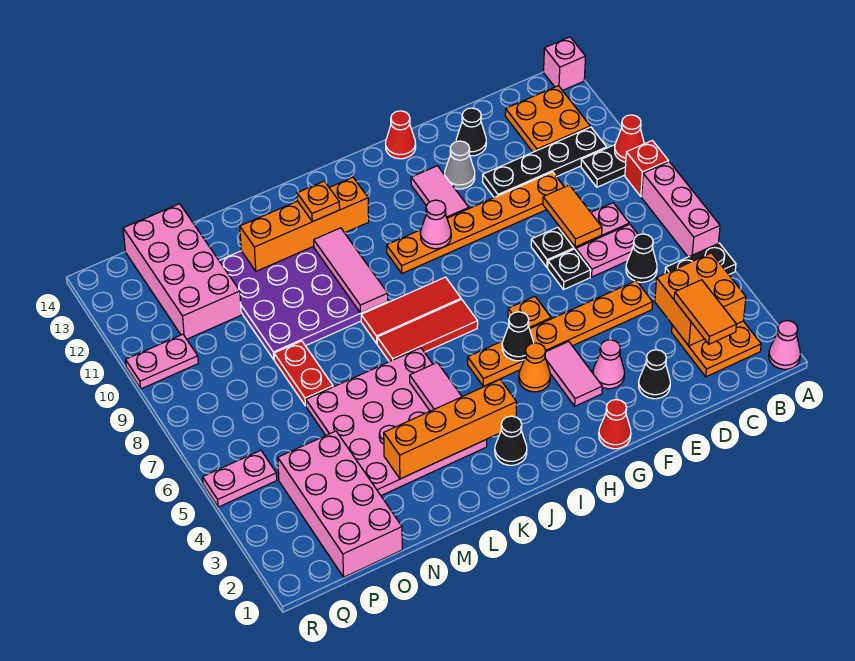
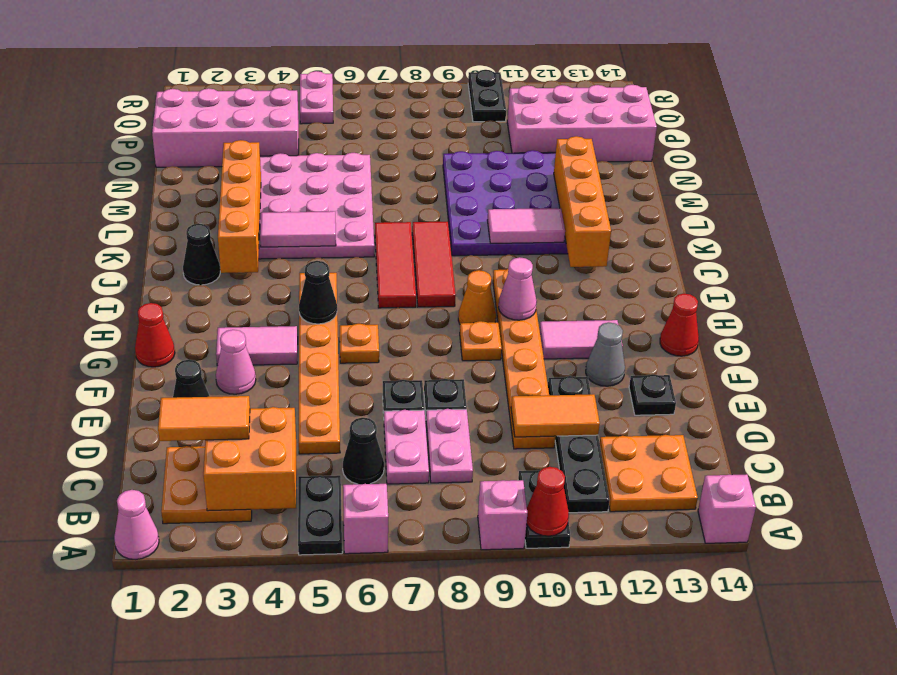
pink brick A6:A8 level 1 -> pink brick A6 level 1
red brick A9 level 1 -> pink brick A9 level 1
orange tile D8:D9 level 2 -> orange tile D10:D11 level 2
black cone E13 level 1 -> black plate E13 level 1
orange cone H4 level 1 -> orange cone H9 level 1
pink tile K9:K11 level 2 -> pink tile K10:K11 level 2
orange plate K12 level 3 -> orange plate G9 level 1
red plate N7:N8 level 1 -> none
pink plate Q10:R10 level 1 -> black plate Q10:R10 level 1

